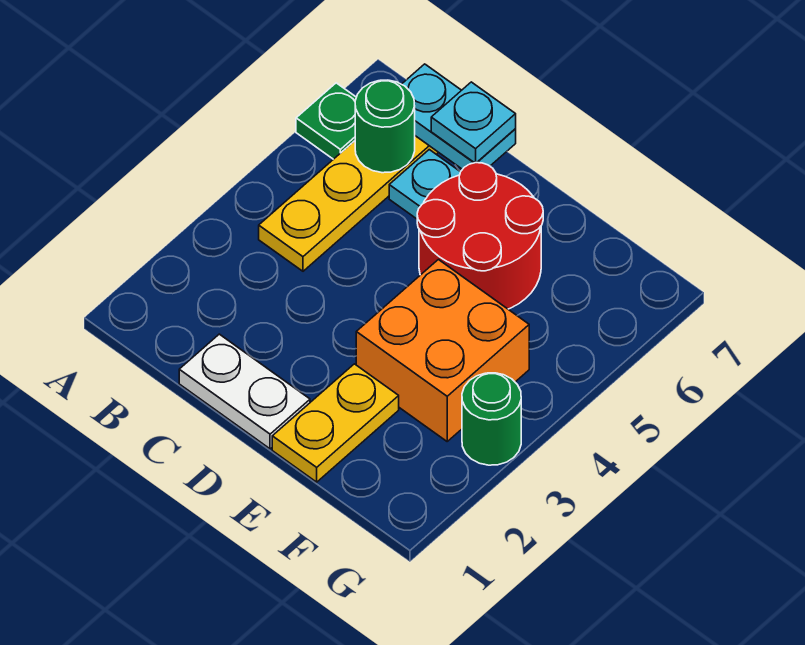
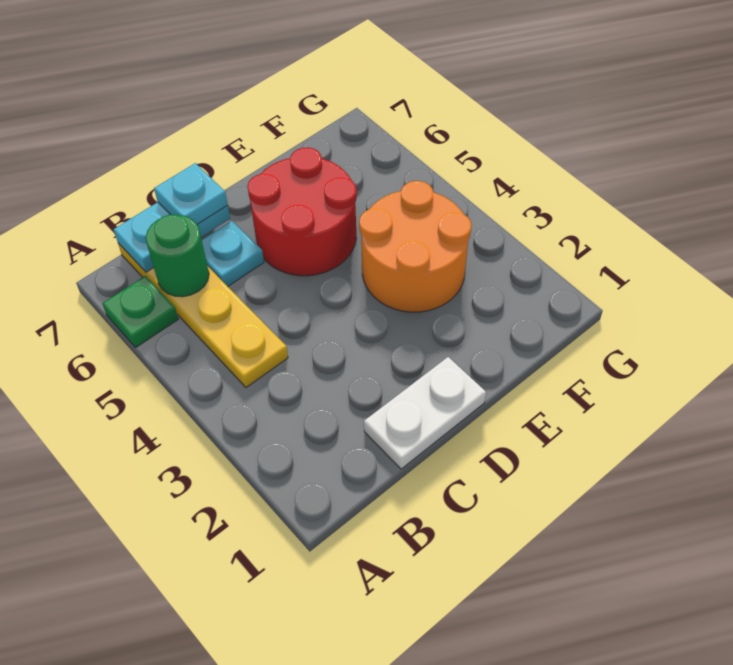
yellow plate E1:E2 level 1 -> none
orange brick E3:F4 level 1 -> orange round brick E3:F4 level 1
green round brick G3 level 1 -> none

